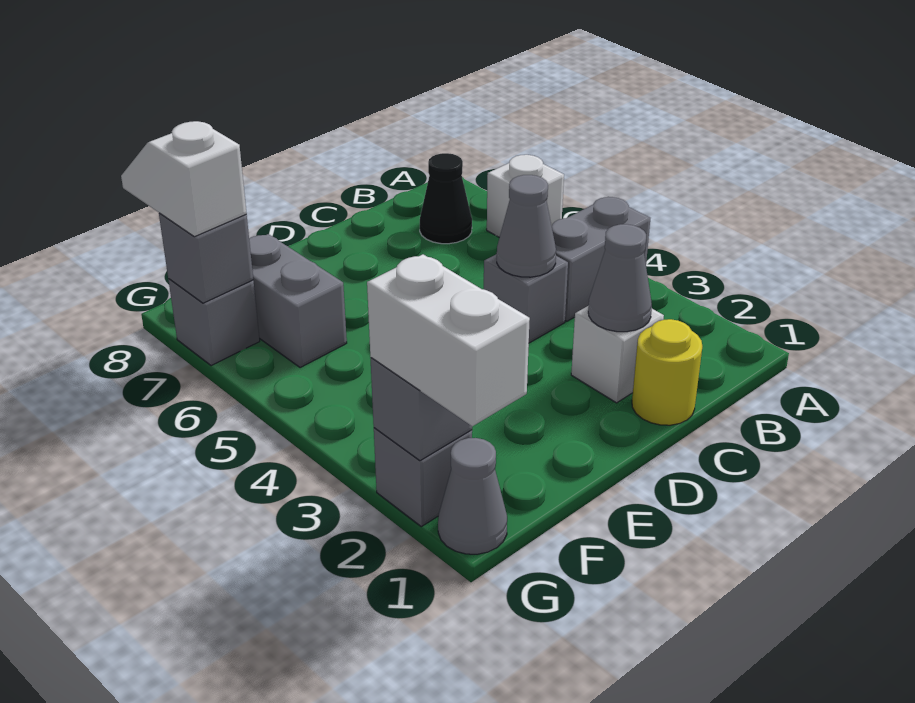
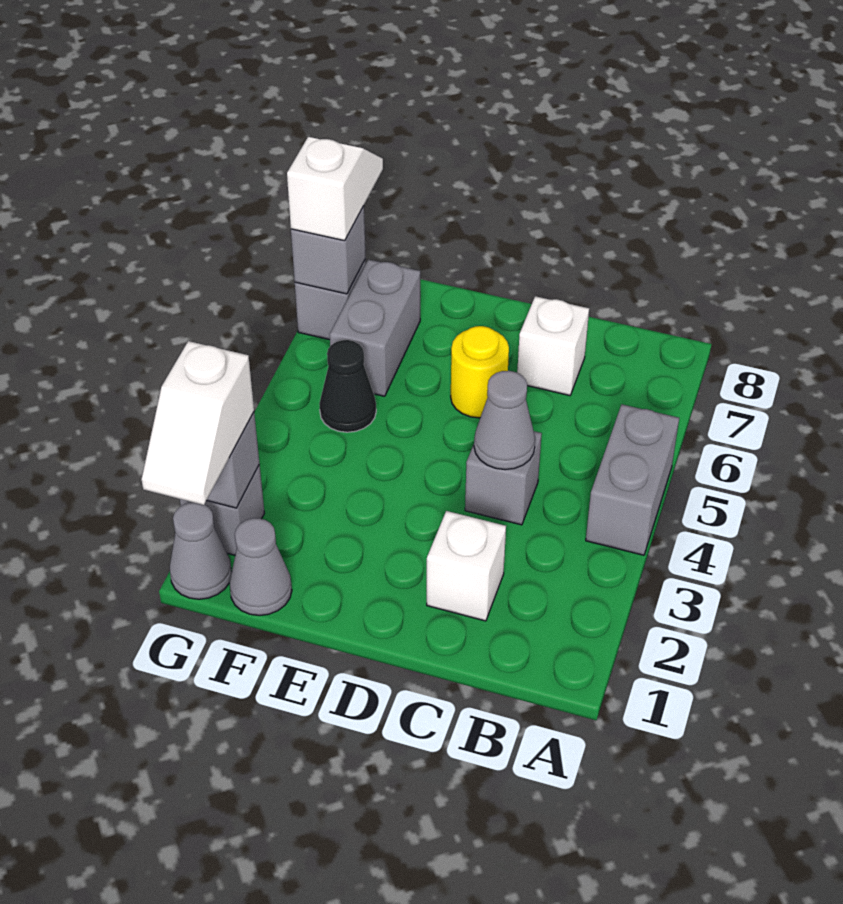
grey brick A4:B4 level 1 -> grey brick A4:A5 level 1
white brick A6 level 1 -> white brick C7 level 1
black cone B7 level 1 -> black cone F5 level 1
yellow round brick C1 level 1 -> yellow round brick D6 level 1
grey cone C2 level 2 -> grey cone F1 level 1
white brick G1:G2 level 3 -> white slope G1:G2 level 3 top 2

